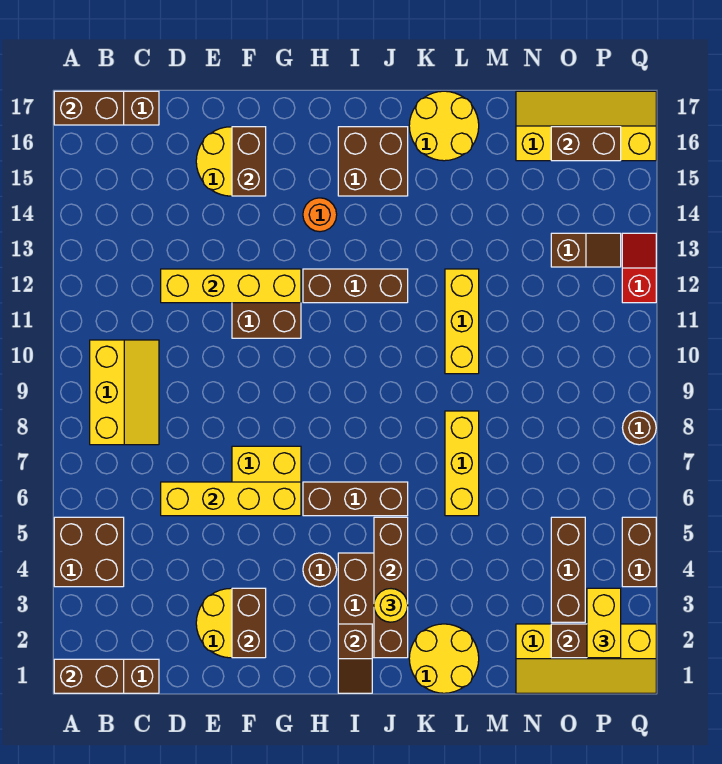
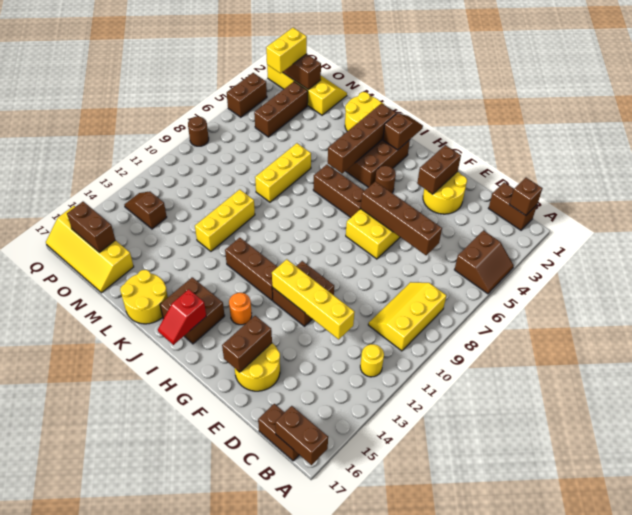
brown brick A1:B1 level 2 -> brown brick B1 level 2
brown brick A4:B5 level 1 -> brown slope A4:B5 level 1 top B
yellow brick D6:G6 level 2 -> brown brick D6:G6 level 2
yellow round brick J3 level 3 -> yellow round brick B12 level 1
red slope Q12:Q13 level 1 top 12 -> red slope I16:I17 level 2 top 16

